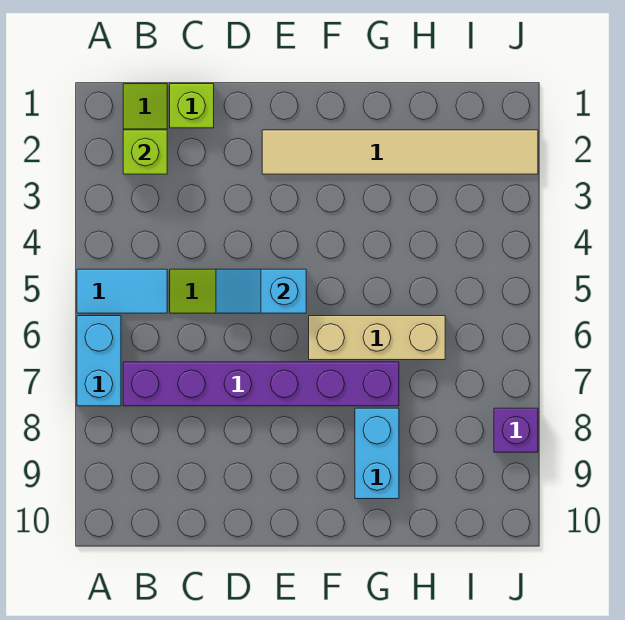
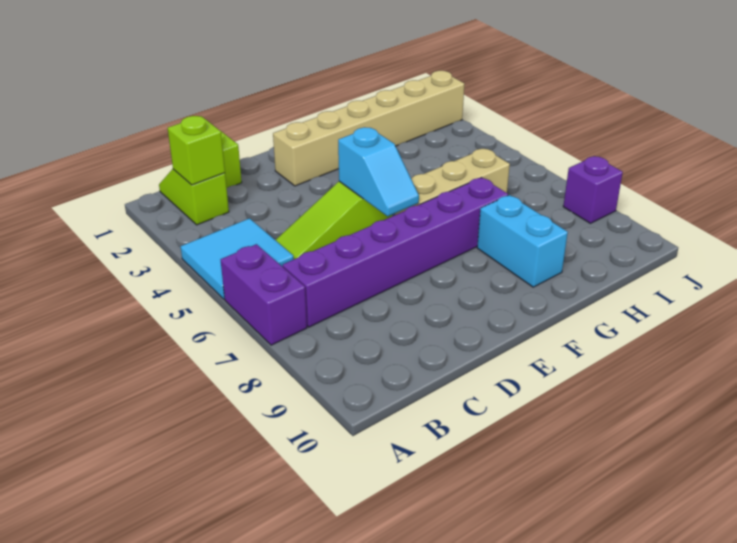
cyan tile A5:B5 level 1 -> cyan tile A4:B5 level 1
cyan brick A6:A7 level 1 -> purple brick A6:A7 level 1
cyan slope D5:E5 level 2 top E -> cyan slope E5:E6 level 2 top 5
tan tile E2:J2 level 1 -> tan brick E2:J2 level 1

